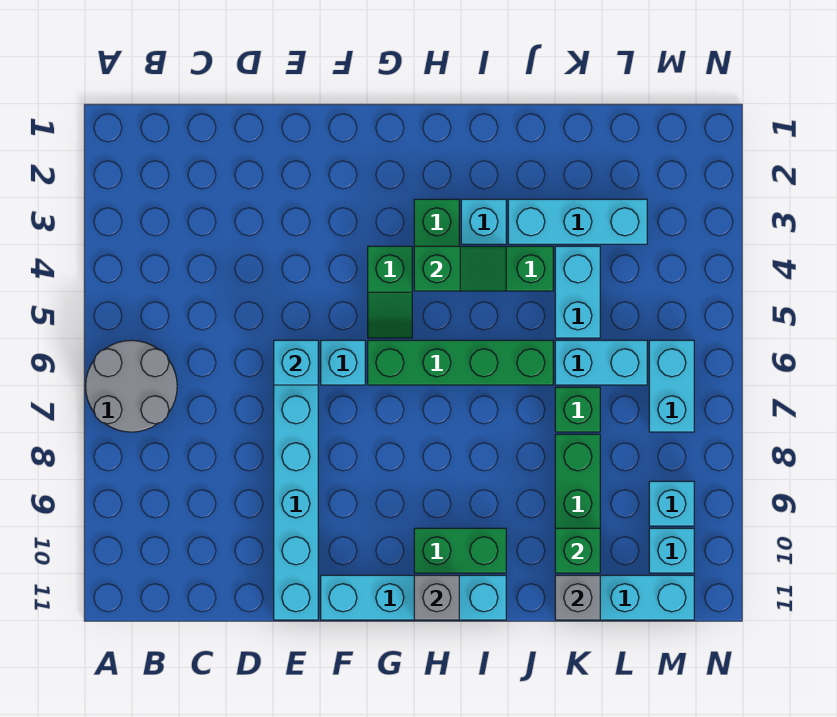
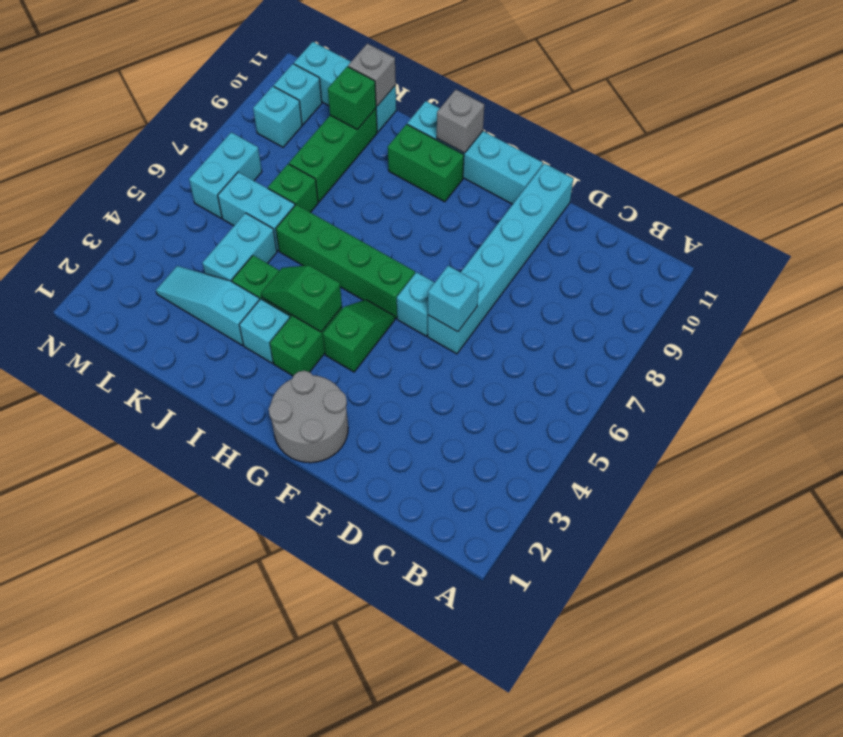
grey round brick A6:B7 level 1 -> grey round brick F1:G2 level 1
cyan brick J3:L3 level 1 -> cyan slope J3:L3 level 1 top J

